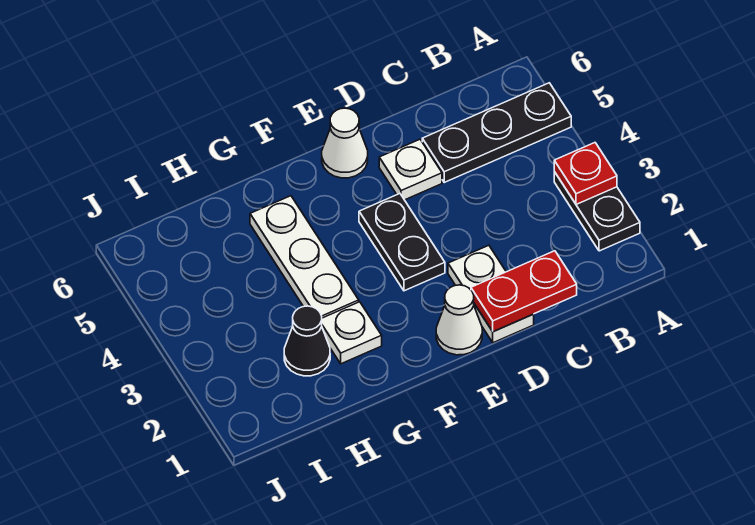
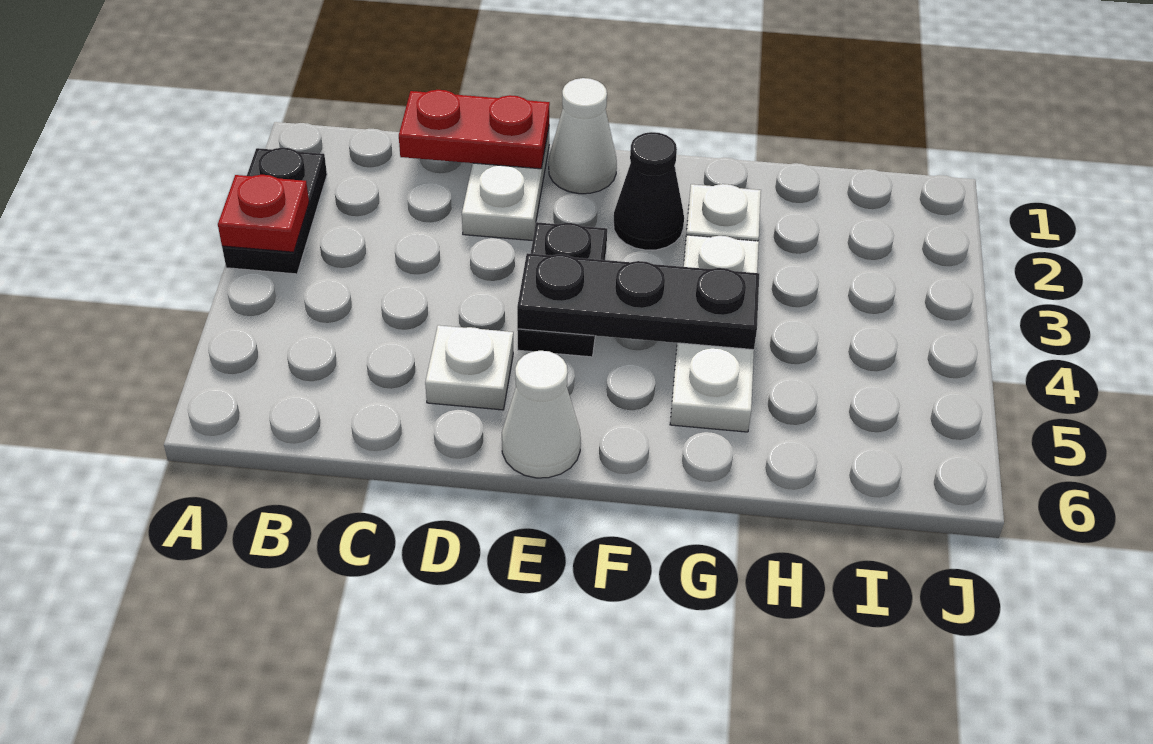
black plate A5:C5 level 1 -> black plate E4:G4 level 2
black cone H2 level 1 -> black cone F2 level 1

